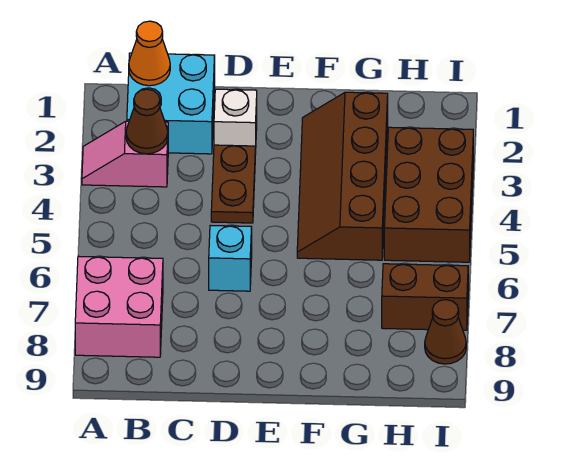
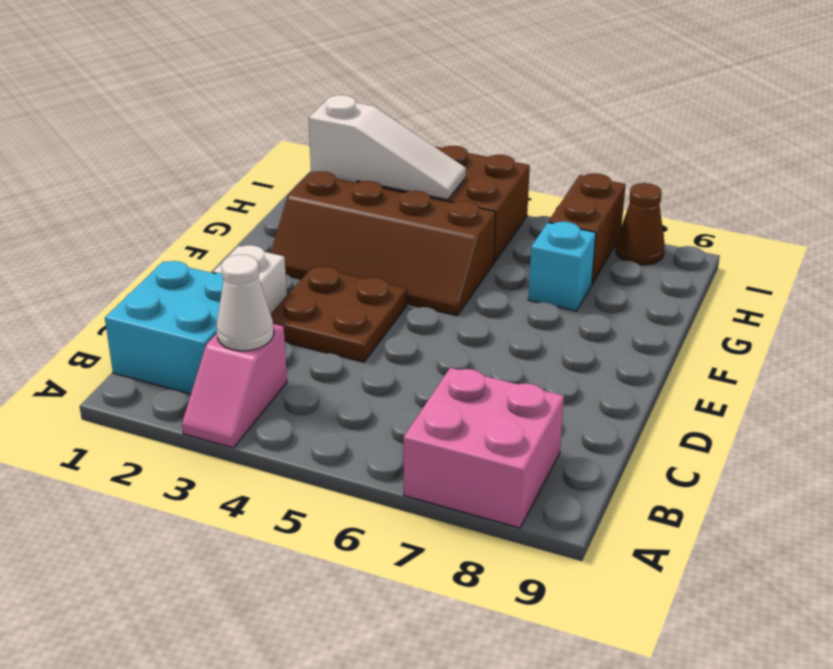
orange cone B1 level 2 -> none
brown cone B3 level 2 -> white cone B3 level 2
brown plate D3:D4 level 1 -> brown plate D3:E4 level 1
cyan brick D6 level 1 -> cyan brick G7 level 1
none -> white slope H2:H4 level 2 top 2

